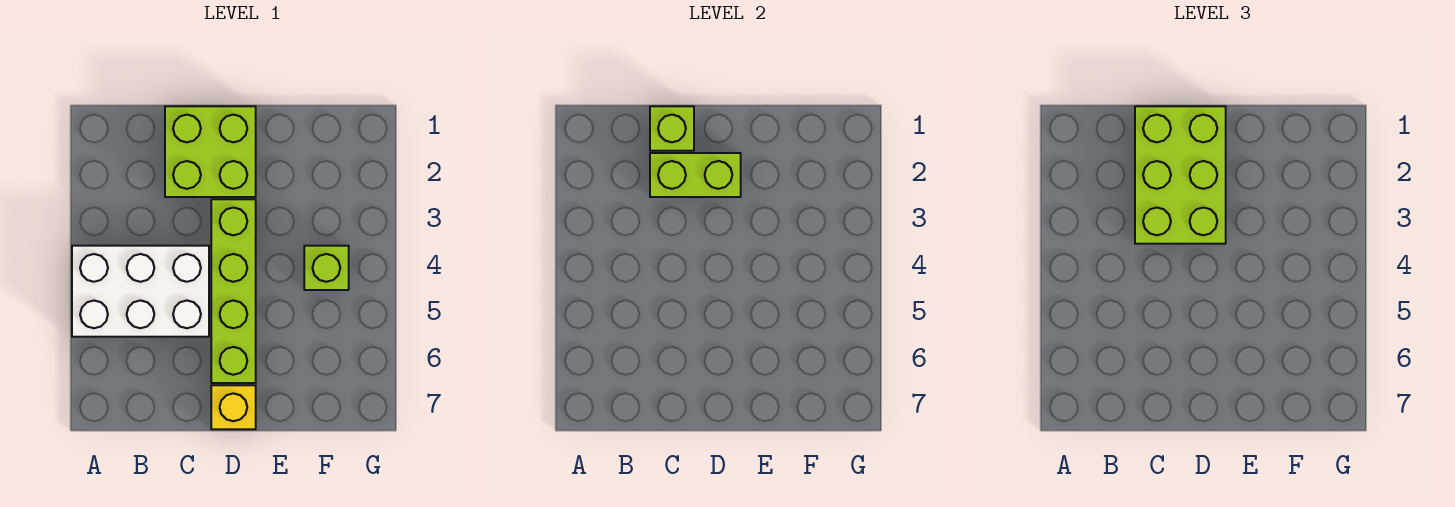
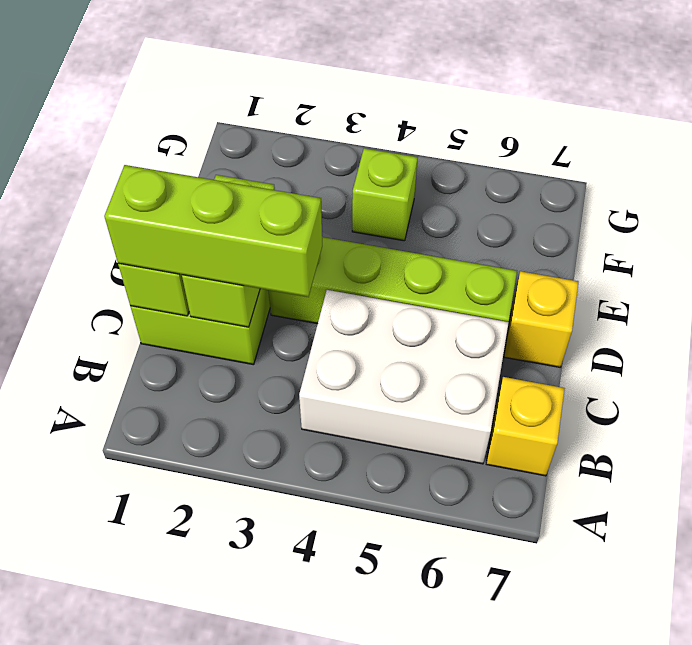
white brick A4:C5 level 1 -> white brick B4:C6 level 1
none -> yellow brick B7 level 1
lime brick C1:D3 level 3 -> lime brick C1:C3 level 3

